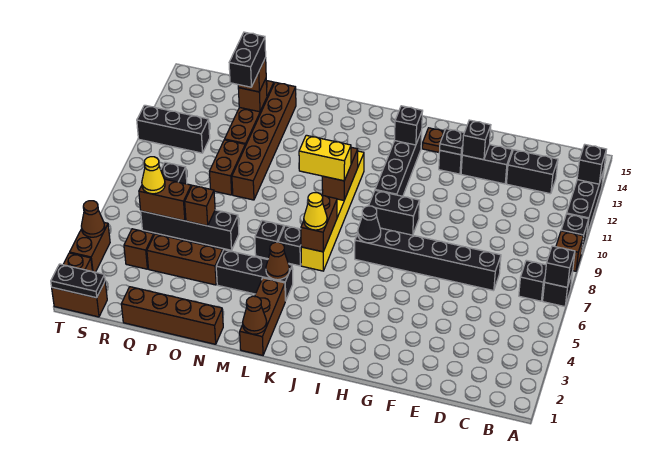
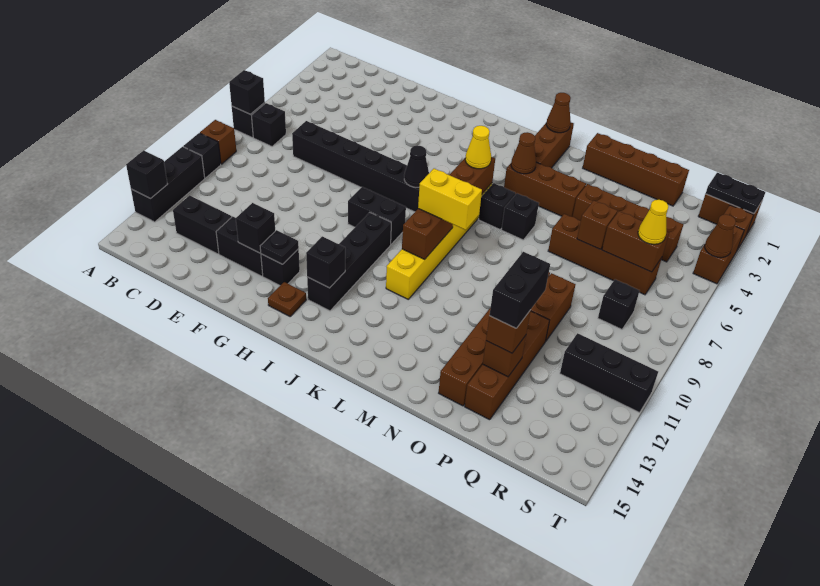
black brick L4:N4 level 1 -> brown brick L4:N4 level 1
black brick O6:R6 level 1 -> brown brick O6:R6 level 1

